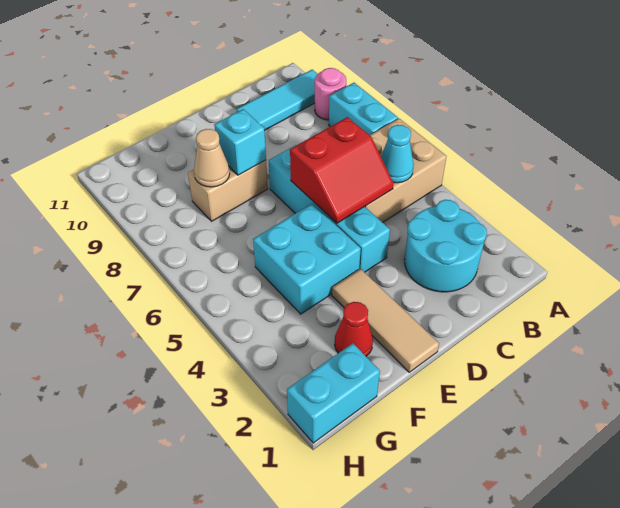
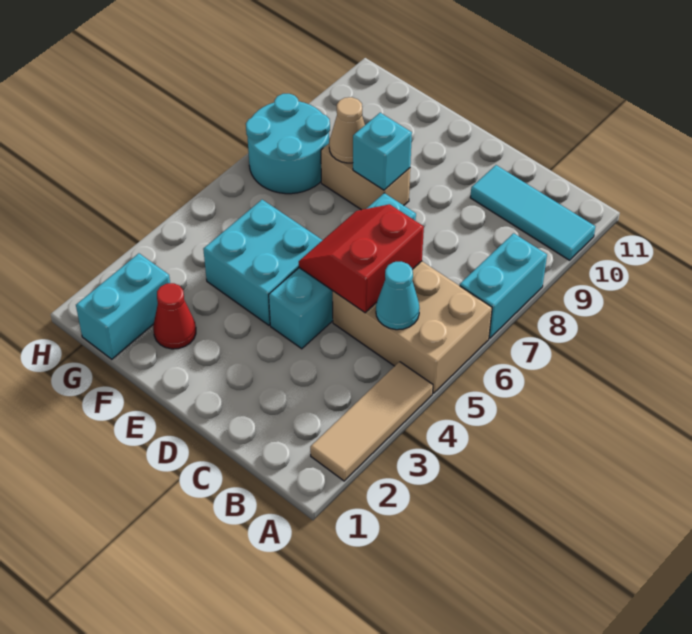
pink round brick A9 level 1 -> none
cyan round brick B2:C3 level 1 -> cyan round brick G7:H8 level 1
red slope C5:D6 level 2 top 6 -> red slope C5:D6 level 2 top C
tan tile E1:E3 level 1 -> tan tile A2:A4 level 1
cyan brick G1:H1 level 1 -> cyan brick G1:G2 level 1

